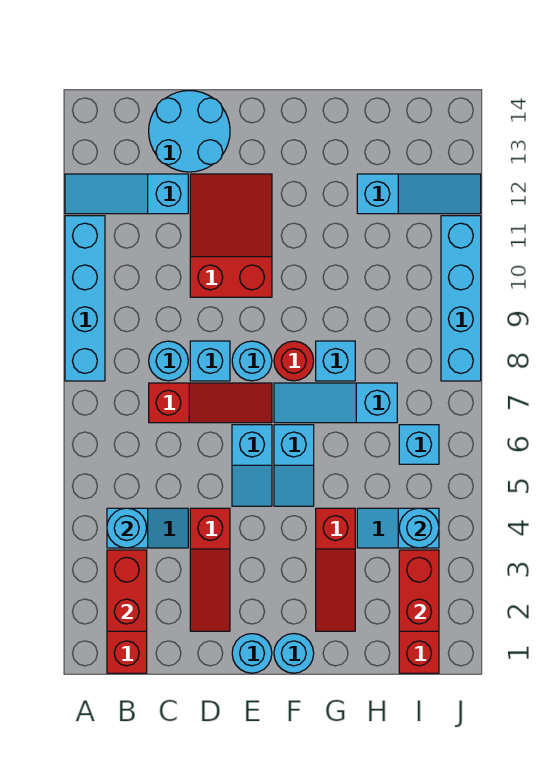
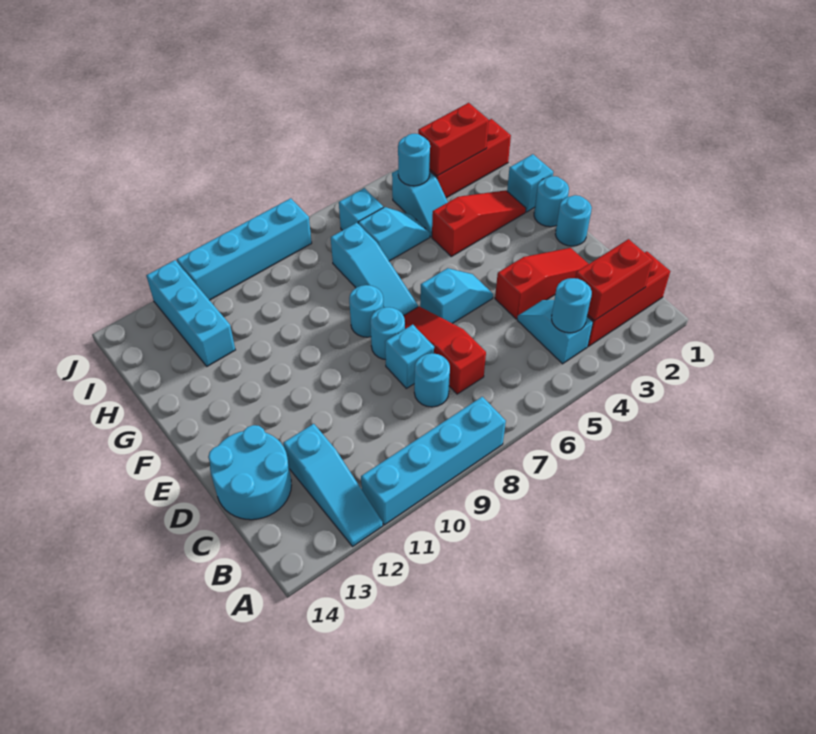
red slope D10:E12 level 1 top 10 -> none
cyan slope F5:F6 level 1 top 6 -> cyan slope H5:H6 level 1 top 6
red round brick F8 level 1 -> cyan round brick F8 level 1
cyan brick G8 level 1 -> cyan brick G1 level 1
cyan slope H12:J12 level 1 top H -> cyan brick H12:J12 level 1

